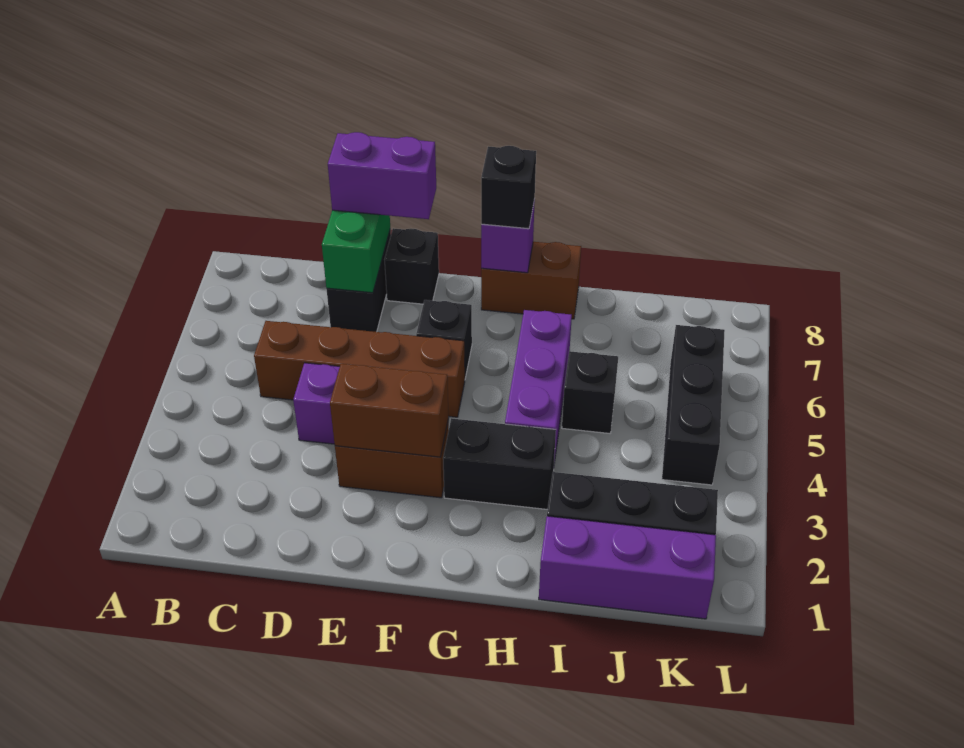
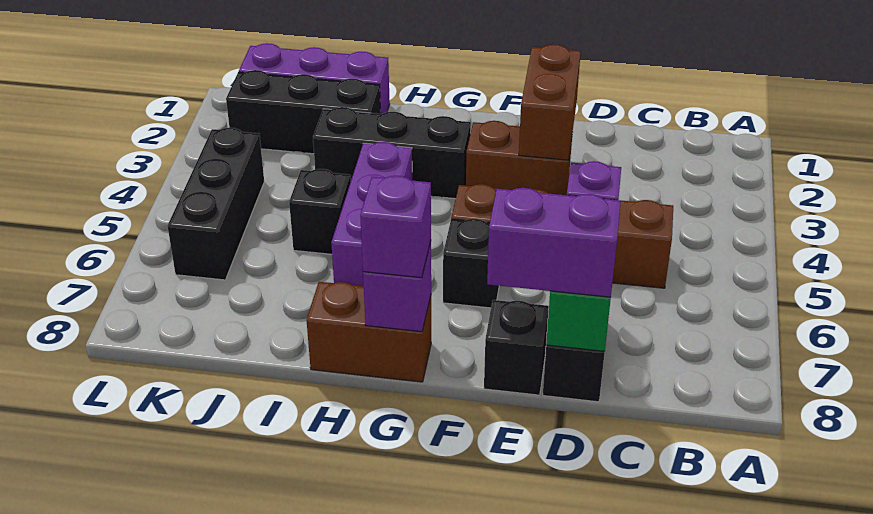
brown brick E3:F3 level 2 -> brown brick E2:E3 level 2
black brick G3:H3 level 1 -> black brick G3:I3 level 1
black brick G8 level 3 -> purple brick G8 level 3

